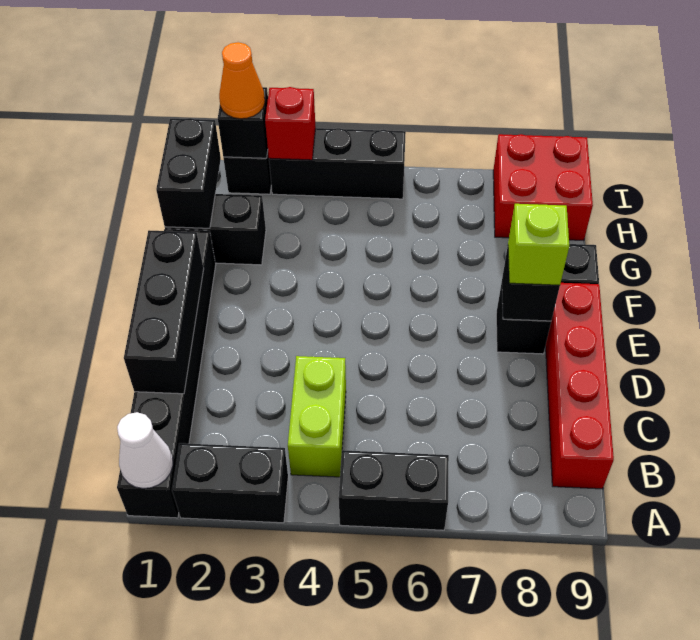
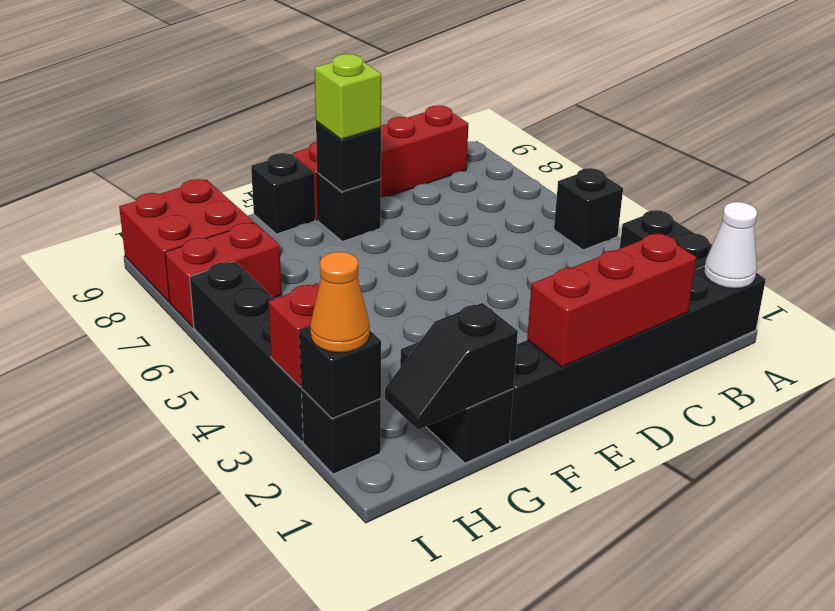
black brick A5:A6 level 1 -> black brick A5 level 1
lime brick B4:C4 level 1 -> none
black brick C1:E1 level 2 -> red brick C1:E1 level 2
black brick G1:H1 level 2 -> black slope G1:H1 level 2 top G
none -> red brick H7:I7 level 1
black brick I3:I5 level 1 -> black brick I3:I6 level 1

